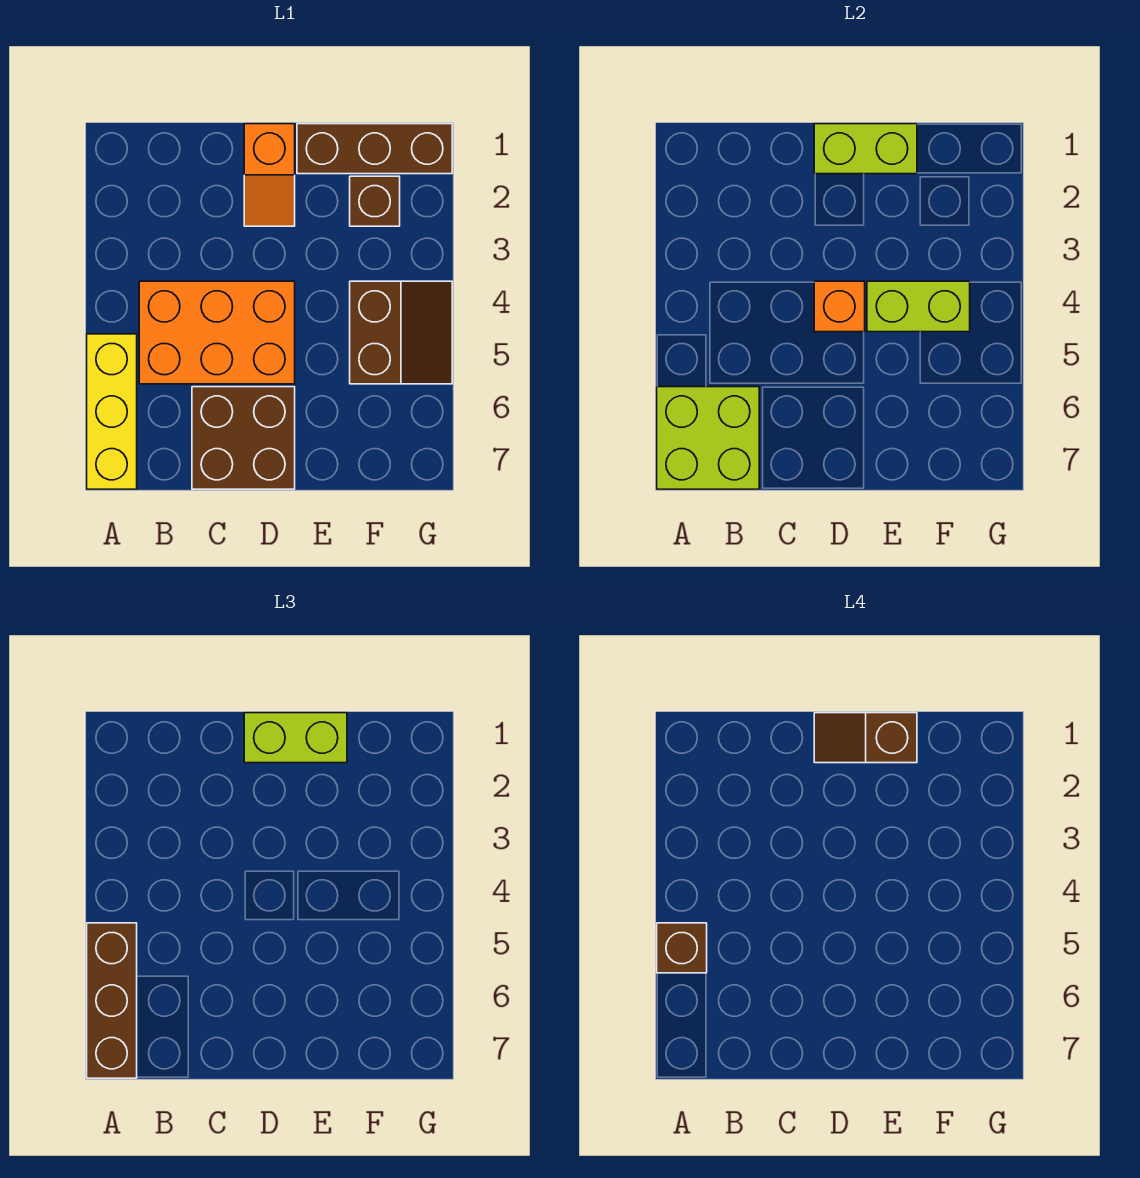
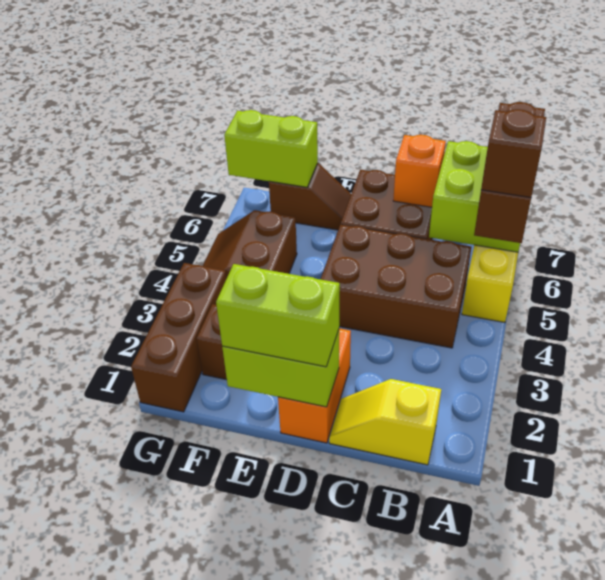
none -> yellow slope B1:C1 level 1 top B
orange brick B4:D5 level 1 -> brown brick B4:D5 level 1
orange slope D1:D2 level 1 top 1 -> orange brick D1:D2 level 1
brown slope D1:E1 level 4 top E -> brown slope E7:F7 level 1 top F
orange brick D4 level 2 -> orange brick C7 level 2
brown brick E1:G1 level 1 -> brown brick G1:G3 level 1
lime brick E4:F4 level 2 -> lime brick F7:G7 level 2

